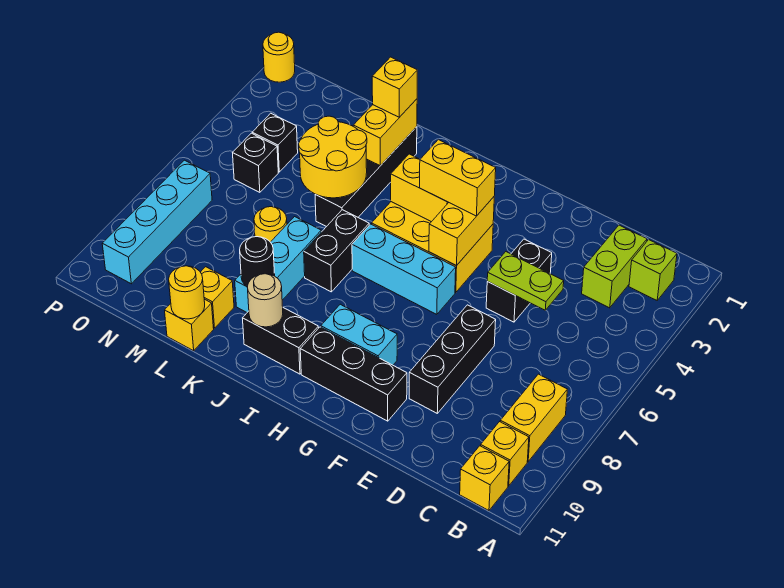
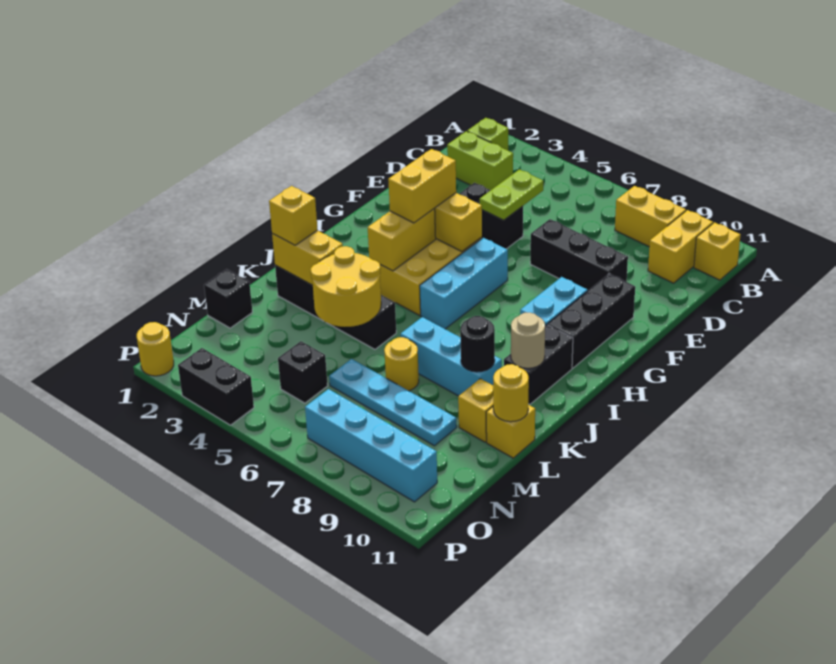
yellow brick B10 level 1 -> yellow brick B10:C10 level 1
black brick J6:J7 level 1 -> black brick P3:P4 level 1
none -> cyan plate M6:M9 level 1
black brick N4 level 1 -> black brick M1 level 1

